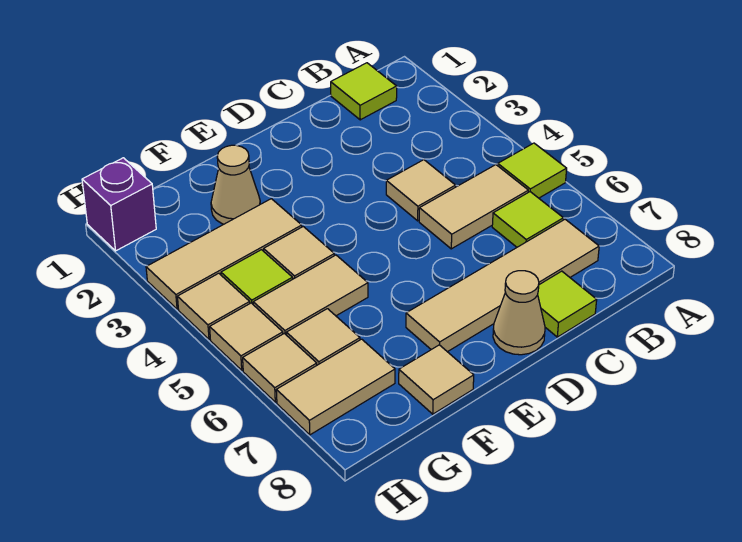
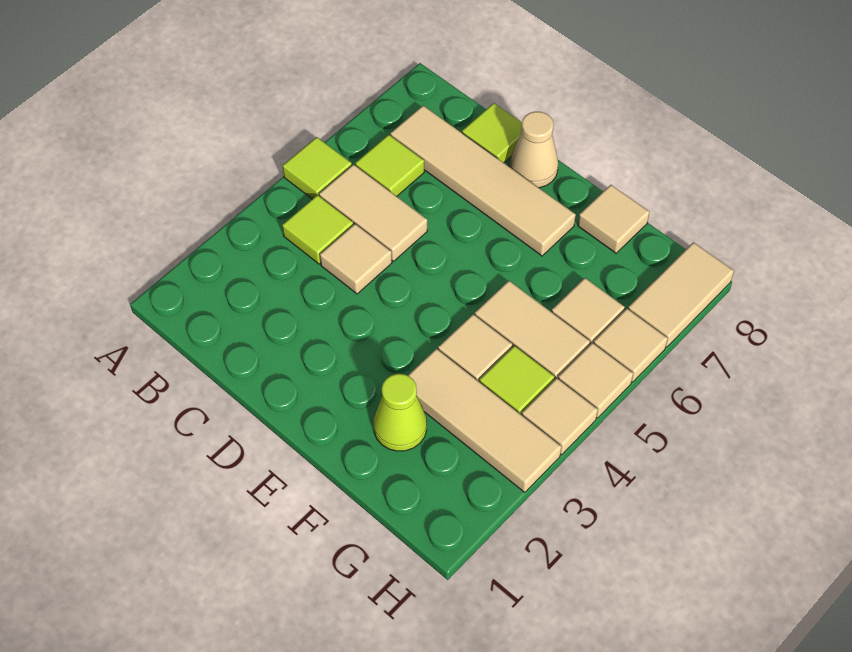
lime tile B1 level 1 -> lime tile B4 level 1
tan cone F2 level 1 -> lime cone F2 level 1
tan tile G7:H7 level 1 -> tan tile H7:H8 level 1
purple brick H1 level 1 -> none

